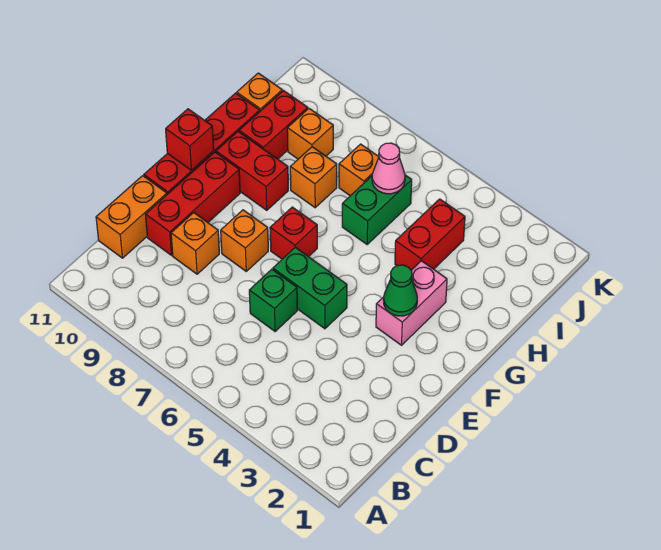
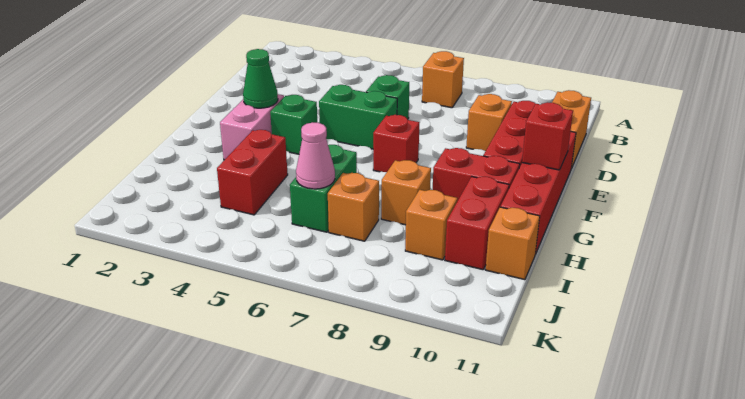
orange brick E8 level 1 -> orange brick B7 level 1
none -> green brick F4 level 1

